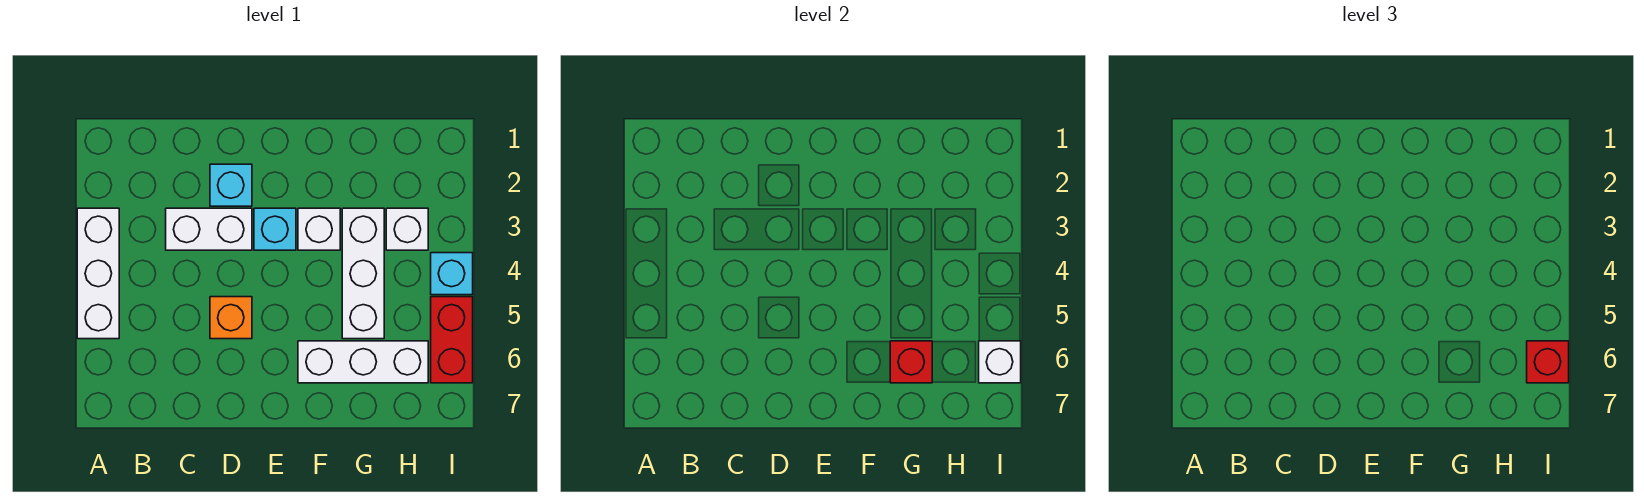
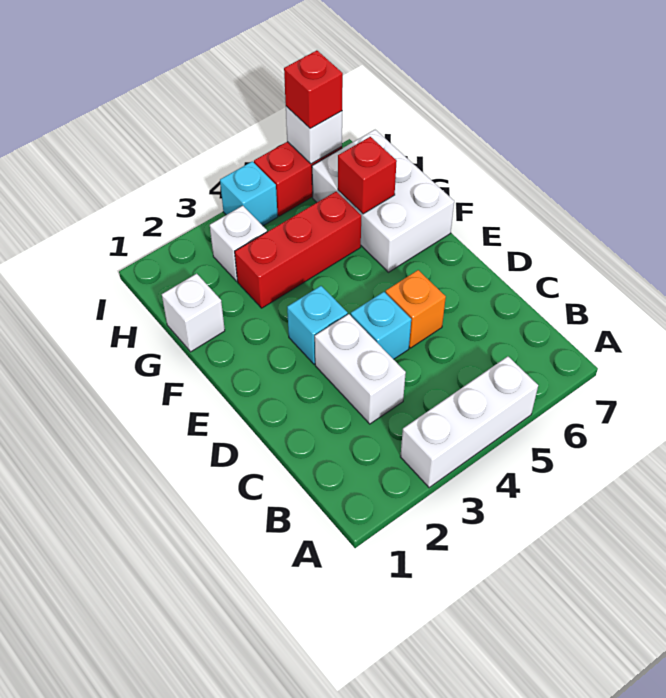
cyan brick D2 level 1 -> cyan brick D4 level 1
white brick F3 level 1 -> white brick G1 level 1
white brick F6:H6 level 1 -> white brick F6:H7 level 1
white brick G3:G5 level 1 -> red brick G3:G5 level 1

